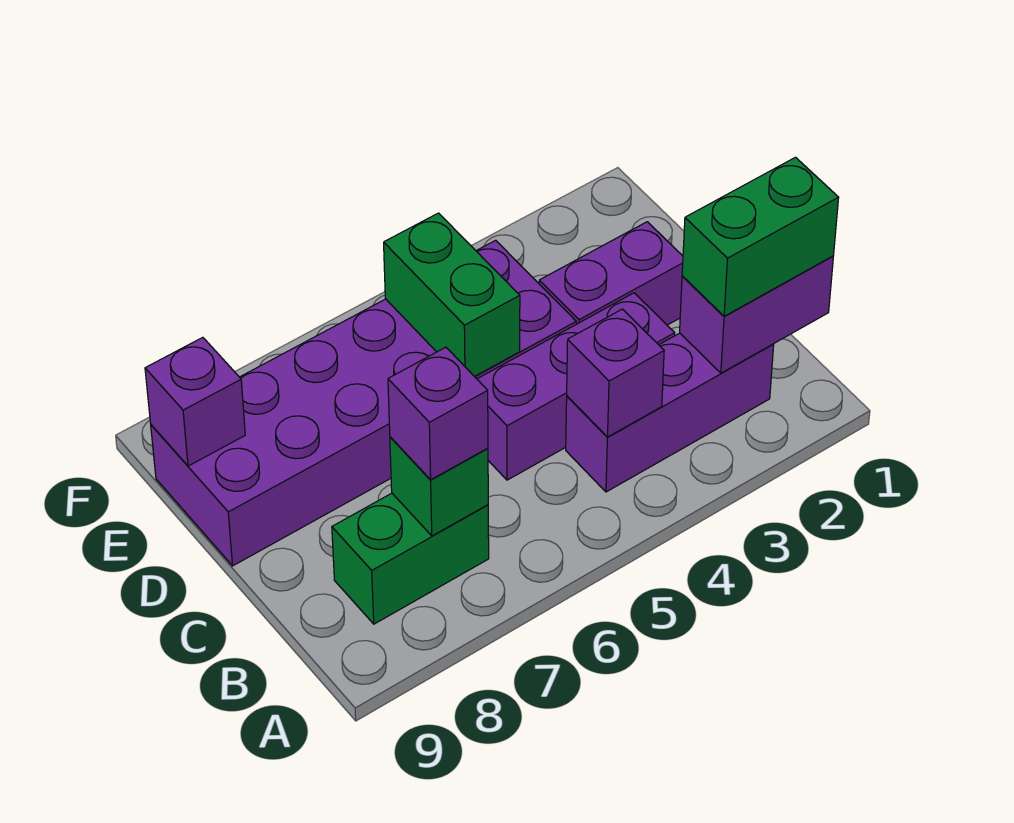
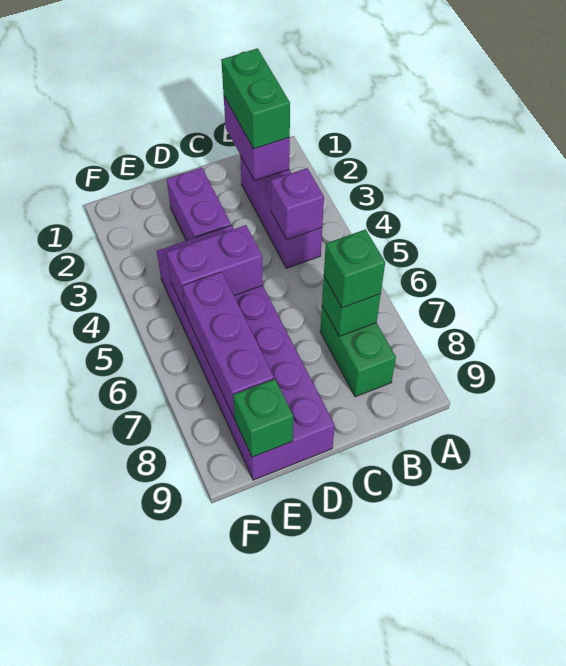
purple brick B7 level 3 -> green brick B7 level 3
purple brick C3:C5 level 1 -> purple brick E6:E8 level 2
green brick D5:E5 level 2 -> purple brick D5:E5 level 2
purple brick E9 level 2 -> green brick E9 level 2

